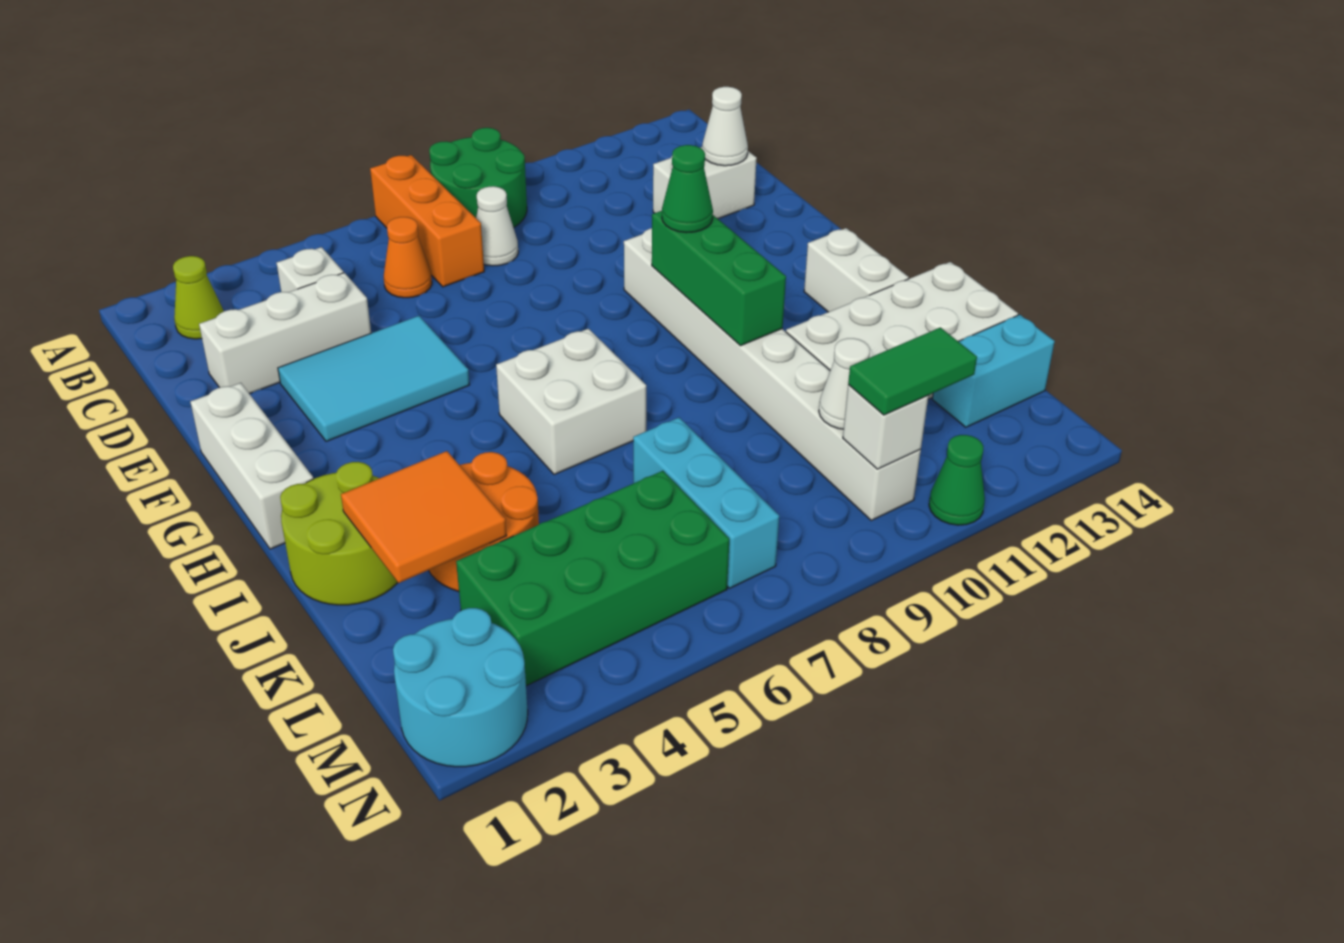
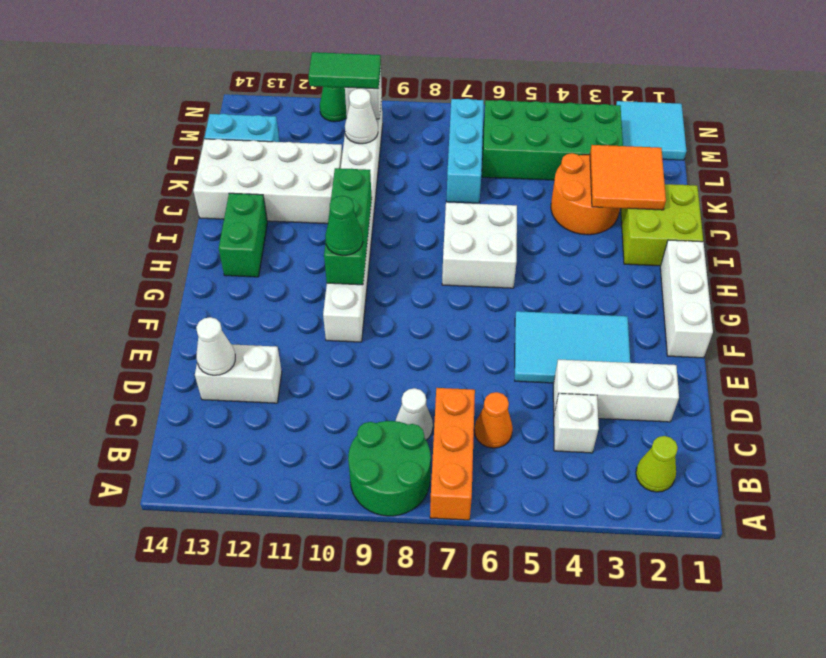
white brick H13:I13 level 1 -> green brick H13:I13 level 1
lime round brick I1:J2 level 1 -> lime brick I1:J2 level 1
cyan round brick M1:N2 level 1 -> cyan tile M1:N2 level 1

